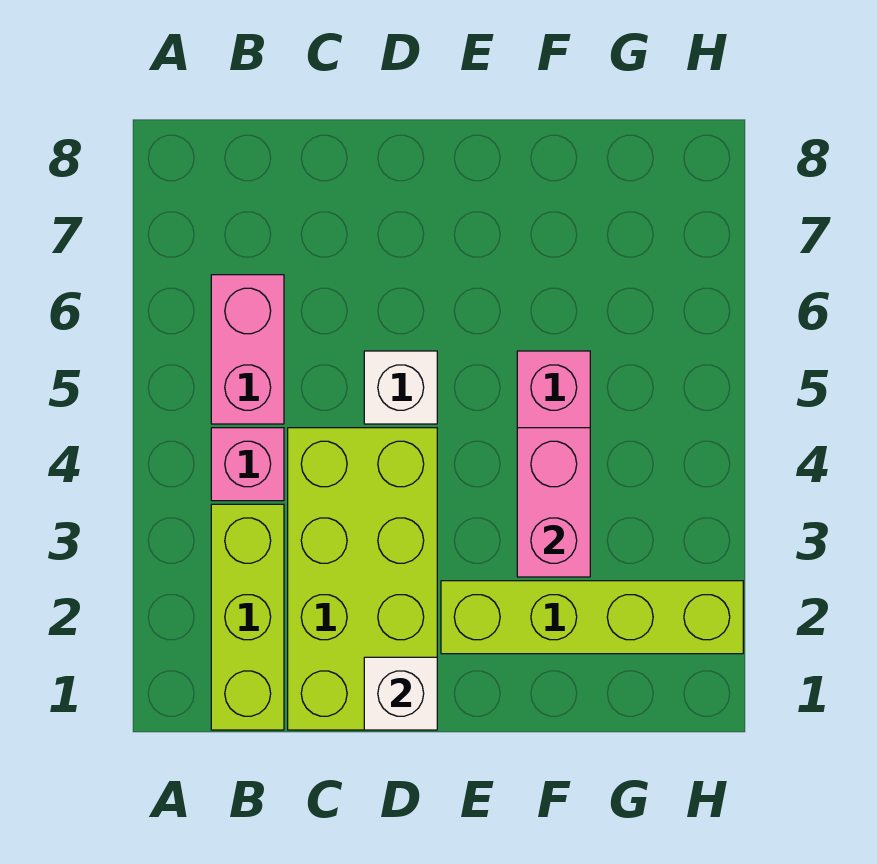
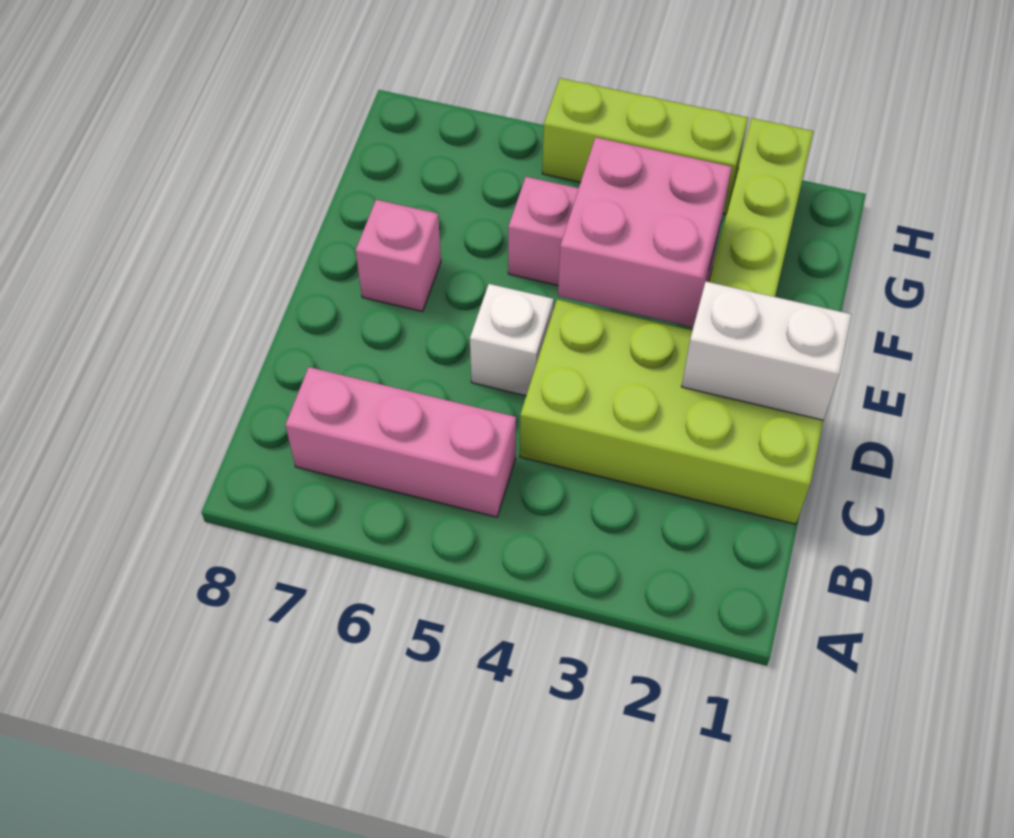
lime brick B1:B3 level 1 -> lime brick H3:H5 level 1
pink brick B4 level 1 -> pink brick E7 level 1
pink brick B5:B6 level 1 -> pink brick B5:B7 level 1
white brick D1 level 2 -> white brick D1:D2 level 2
pink brick F3:F4 level 2 -> pink brick E3:F4 level 2

